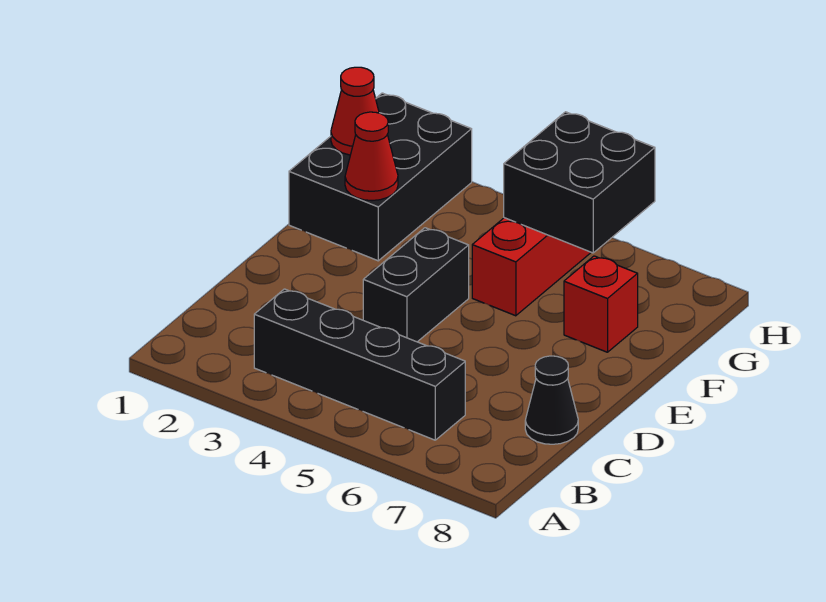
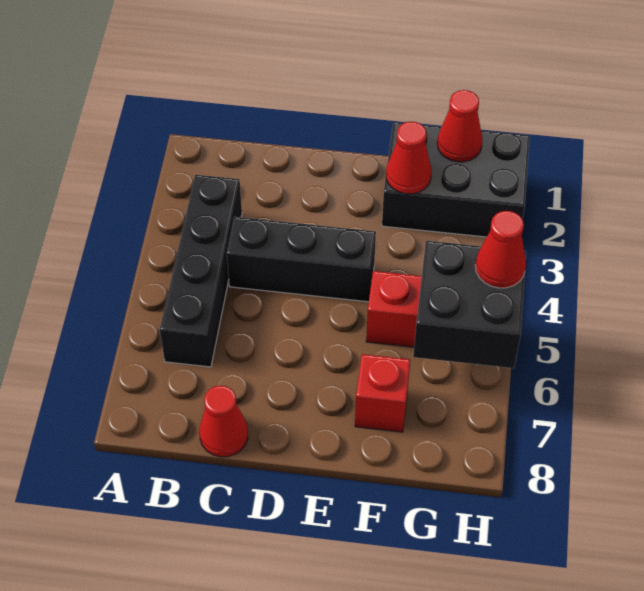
black cone C8 level 1 -> red cone C8 level 1
black brick D4:E4 level 1 -> black brick C4:E4 level 1
none -> red cone H5 level 3

